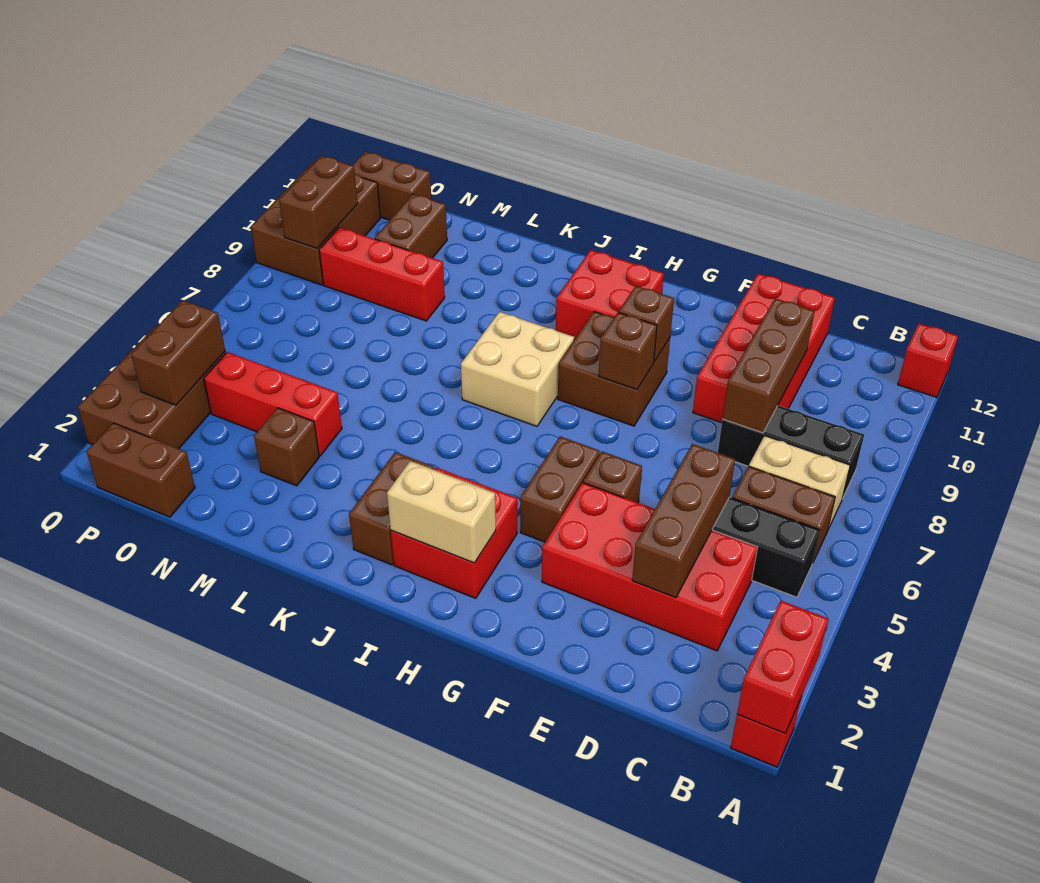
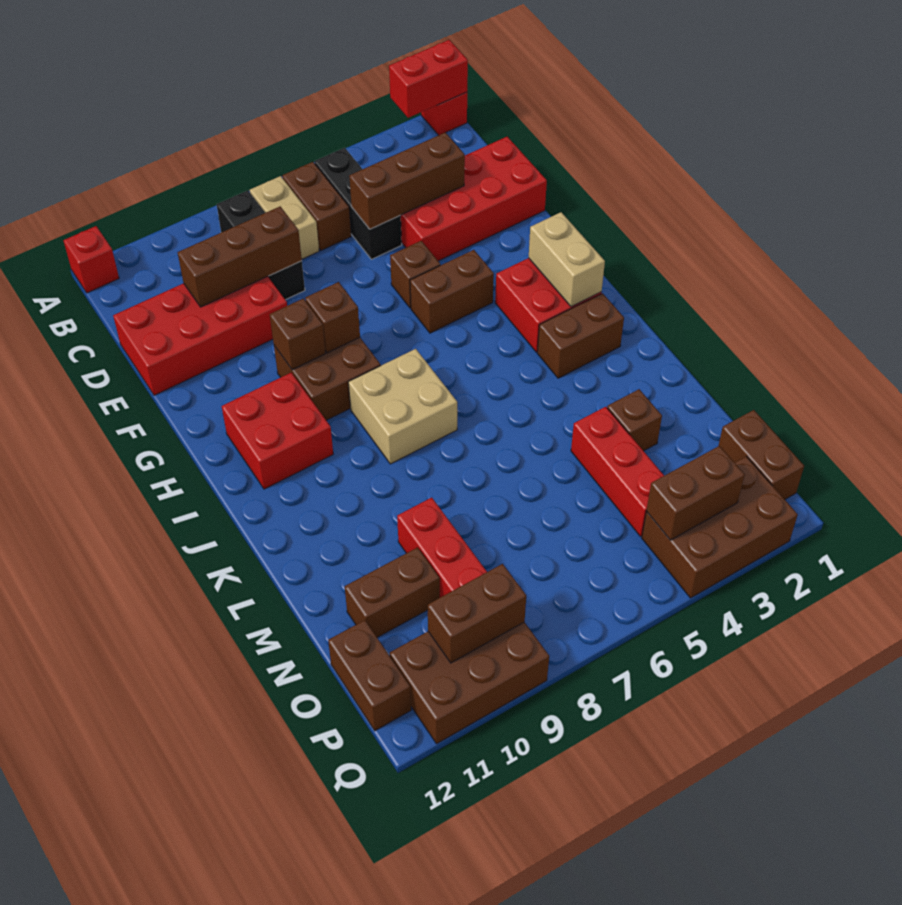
red brick C3:F4 level 1 -> red brick D1:E4 level 1

